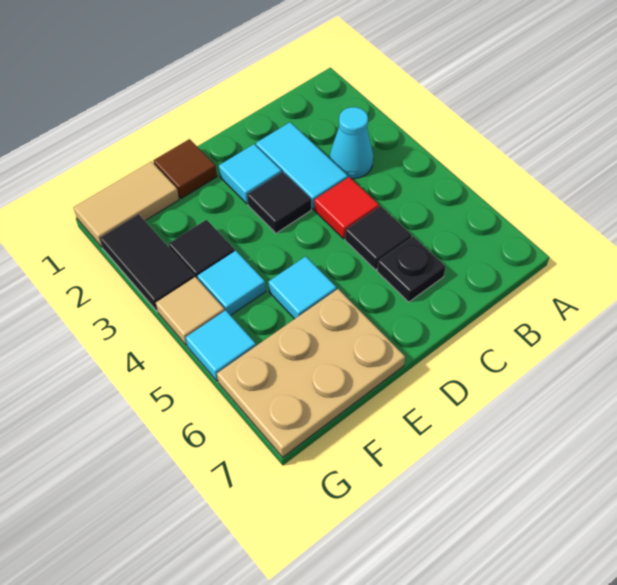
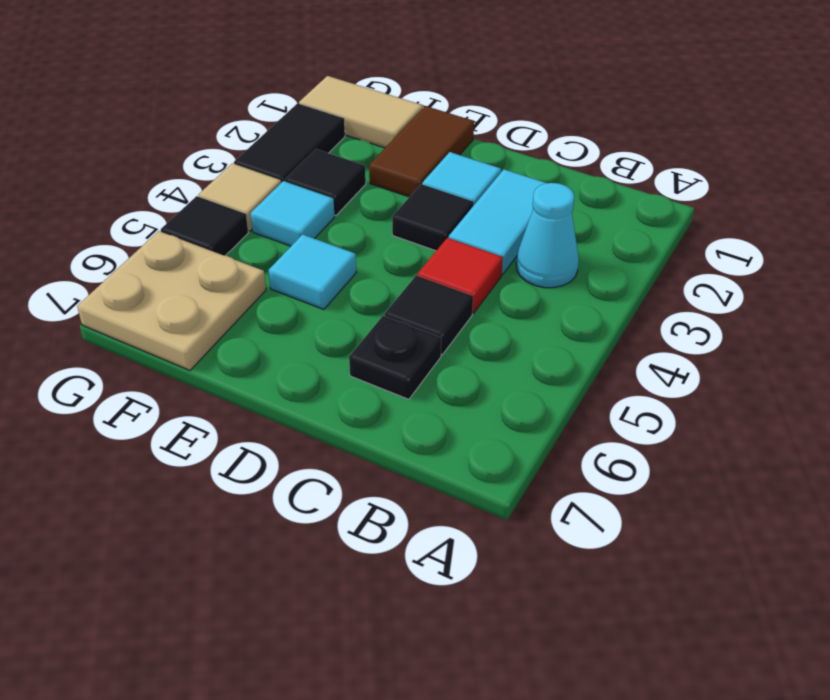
brown tile E1 level 1 -> brown tile E1:E2 level 1
tan plate E6:G7 level 1 -> tan plate F6:G7 level 1
cyan tile G5 level 1 -> black tile G5 level 1

